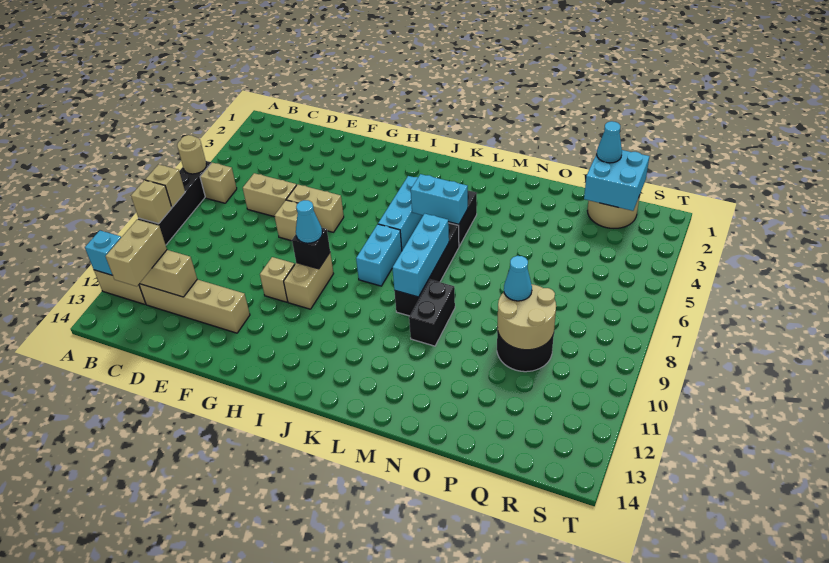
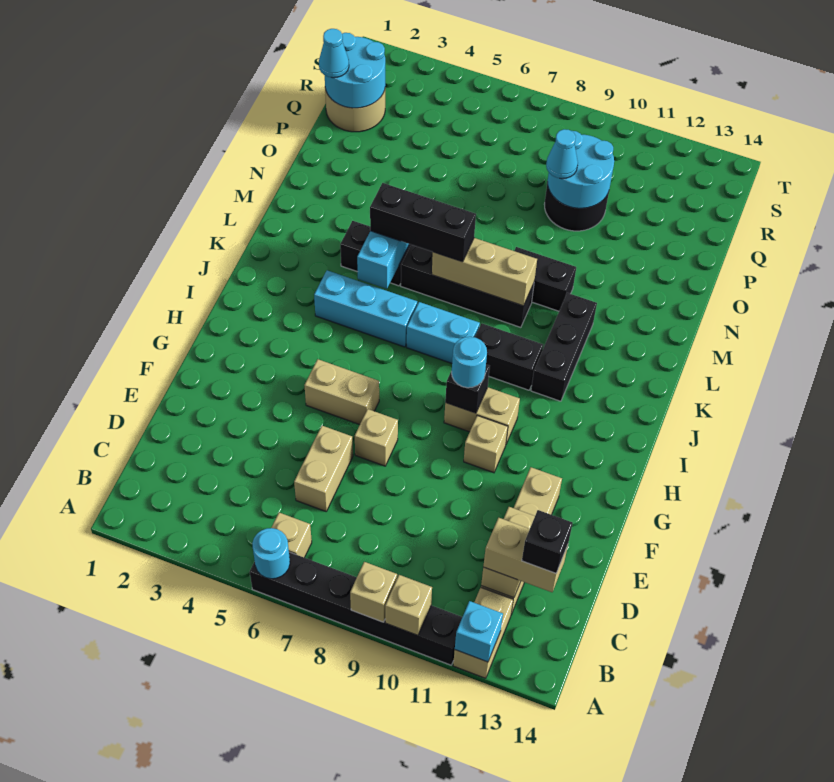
tan round brick A6 level 2 -> cyan round brick A6 level 2
tan brick A8 level 2 -> tan brick A10 level 2
none -> black brick C13 level 4
tan brick F6:G6 level 1 -> tan brick G5:G6 level 1
cyan cone H9 level 3 -> cyan round brick H9 level 3
none -> black brick J9:J10 level 1
none -> black brick J11:L11 level 1
none -> black brick L5:L7 level 3
cyan brick L7:L9 level 2 -> tan brick L7:L9 level 2
tan round brick P9:Q10 level 2 -> cyan round brick P9:Q10 level 2
cyan brick Q1:R2 level 2 -> cyan round brick Q1:R2 level 2

